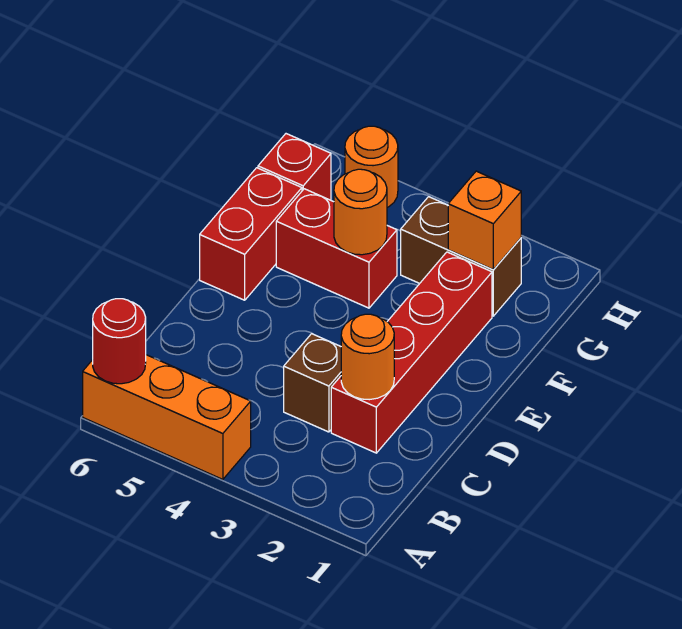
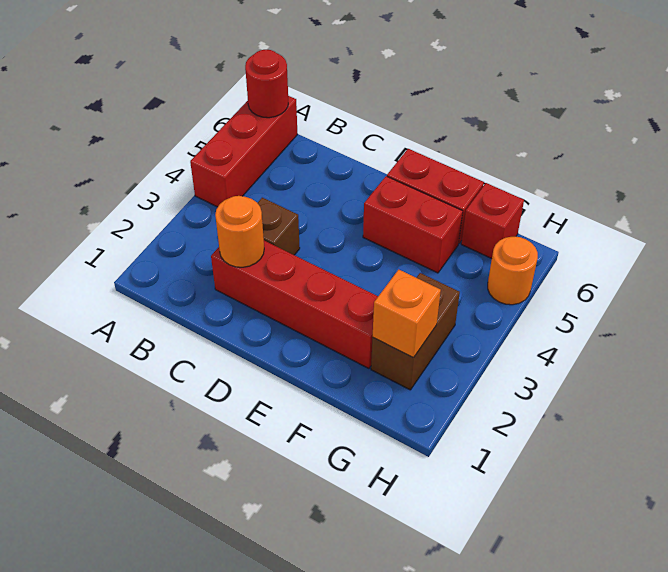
orange brick A4:A6 level 1 -> red brick A4:A6 level 1
red brick F4:F5 level 1 -> red brick E5:F5 level 1
orange round brick F4 level 2 -> none

